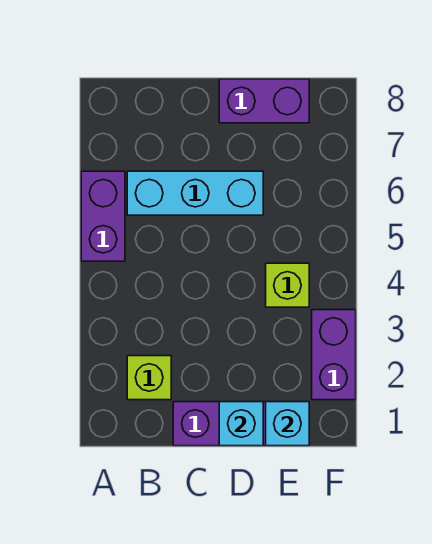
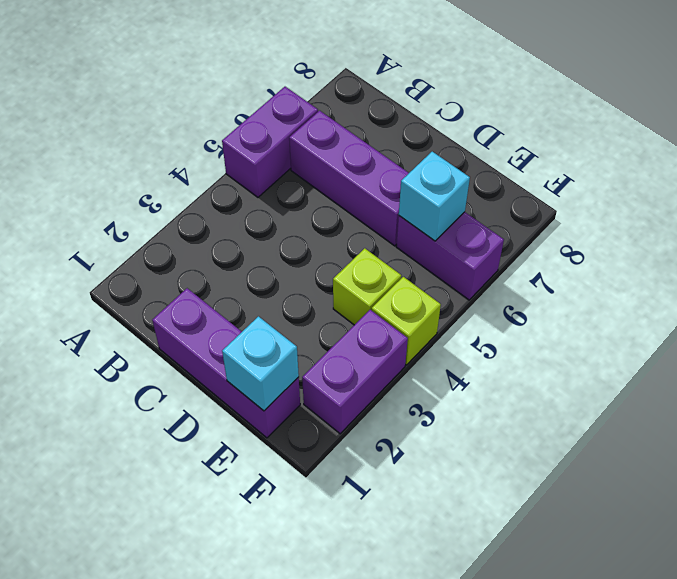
lime brick B2 level 1 -> lime brick F4 level 1
cyan brick B6:D6 level 1 -> purple brick B6:D6 level 1
cyan brick D1 level 2 -> cyan brick E6 level 2
purple brick D8:E8 level 1 -> purple brick E6:F6 level 1

